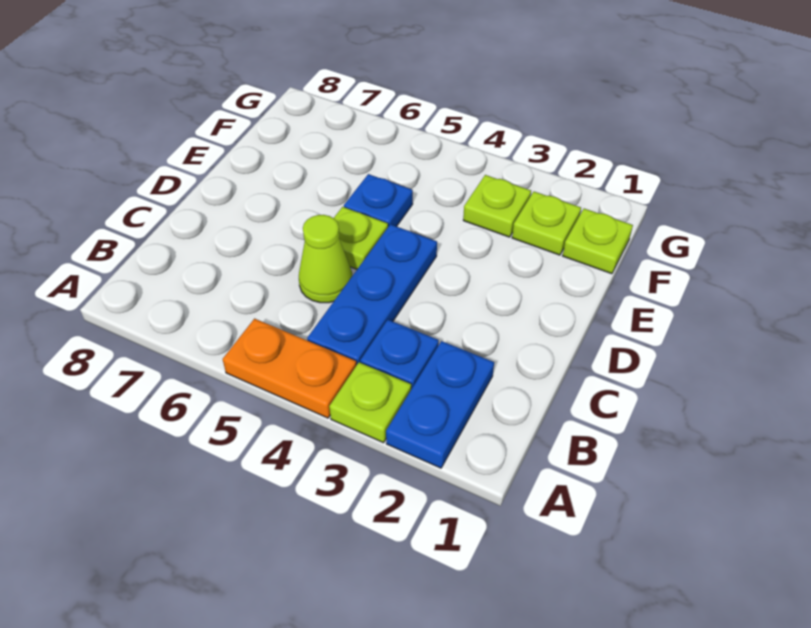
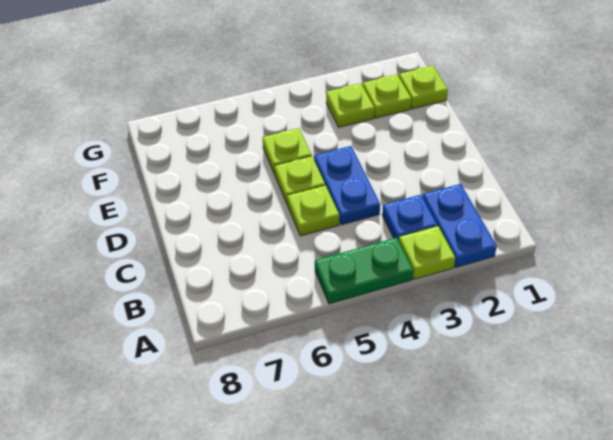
orange plate A4:A5 level 1 -> green plate A4:A5 level 1
blue plate B4:D4 level 1 -> blue plate C4:D4 level 1
lime cone C5 level 1 -> lime plate C5 level 1
blue plate E5 level 1 -> lime plate E5 level 1

